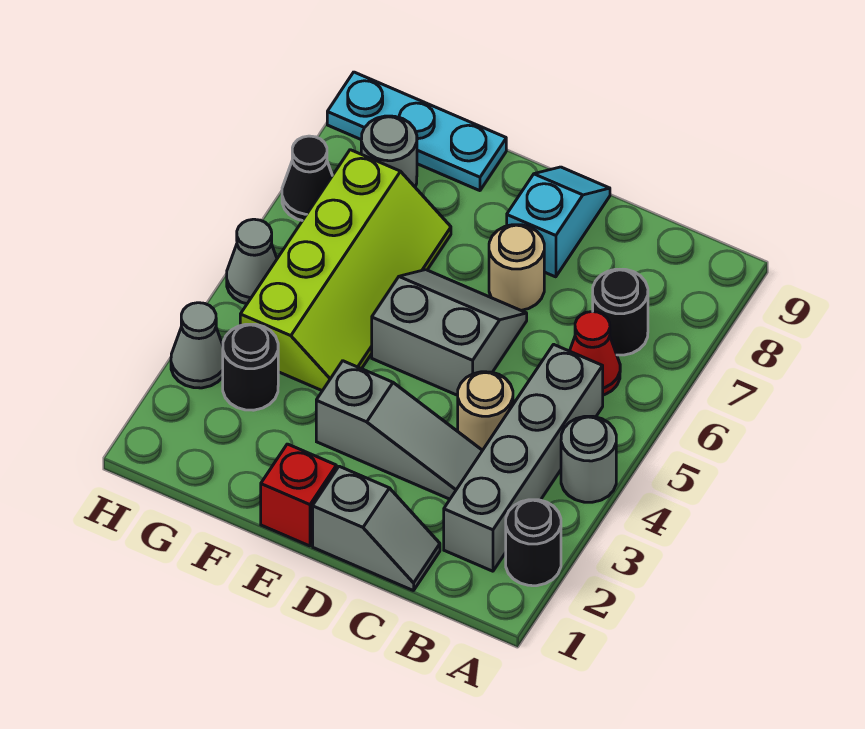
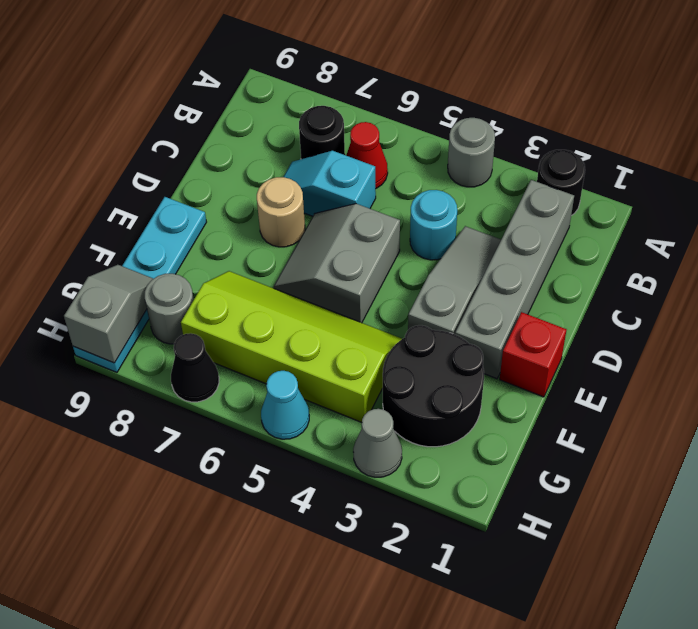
grey brick B2:B5 level 1 -> grey brick B2:E2 level 1
grey slope C1:D1 level 1 top D -> grey slope G9:H9 level 2 top H
tan round brick C4 level 1 -> cyan round brick C4 level 1
cyan slope D8:D9 level 1 top 8 -> cyan slope C6:C7 level 1 top 6
cyan plate F9:H9 level 1 -> cyan plate E9:H9 level 1
black round brick G3 level 1 -> black round brick F2:G3 level 1
grey cone H5 level 1 -> cyan cone H5 level 1

